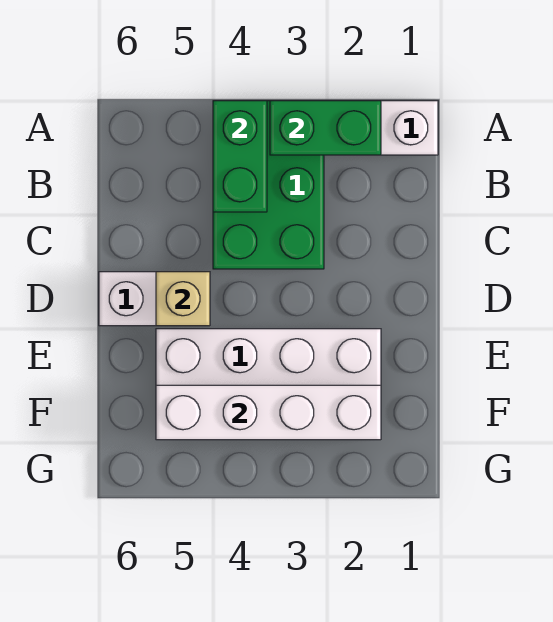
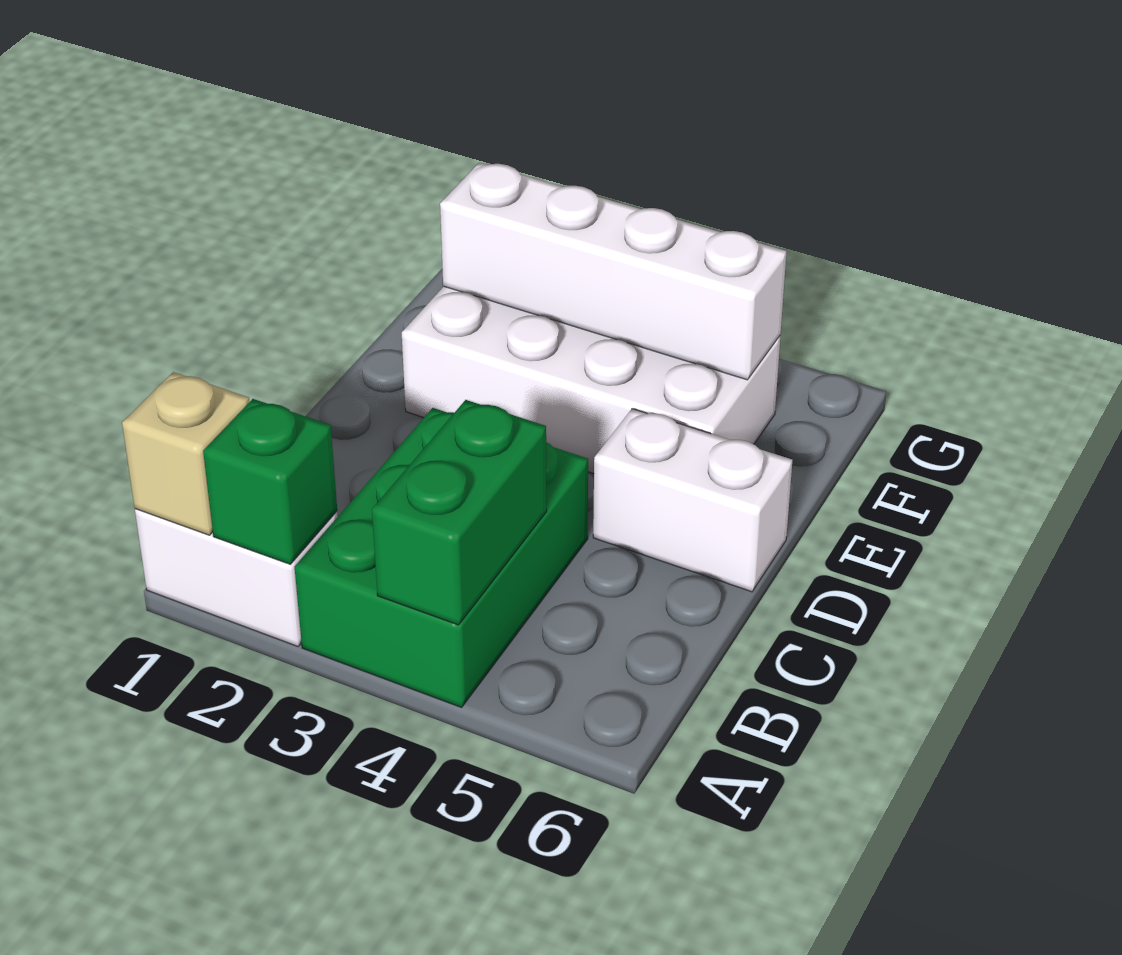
green brick A2:A3 level 2 -> green brick A2 level 2
tan brick D5 level 2 -> tan brick A1 level 2

